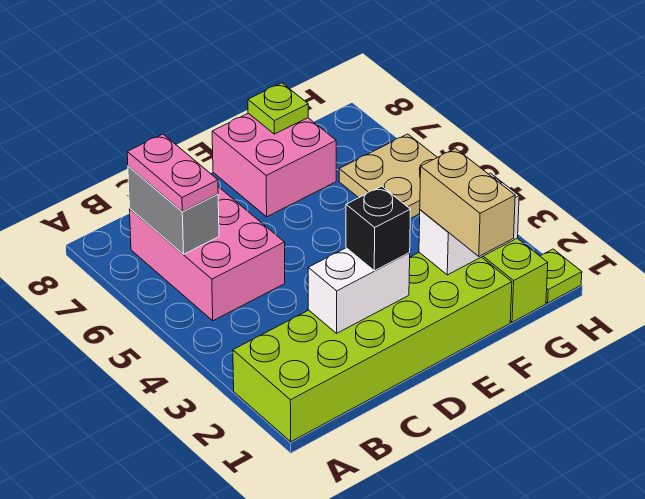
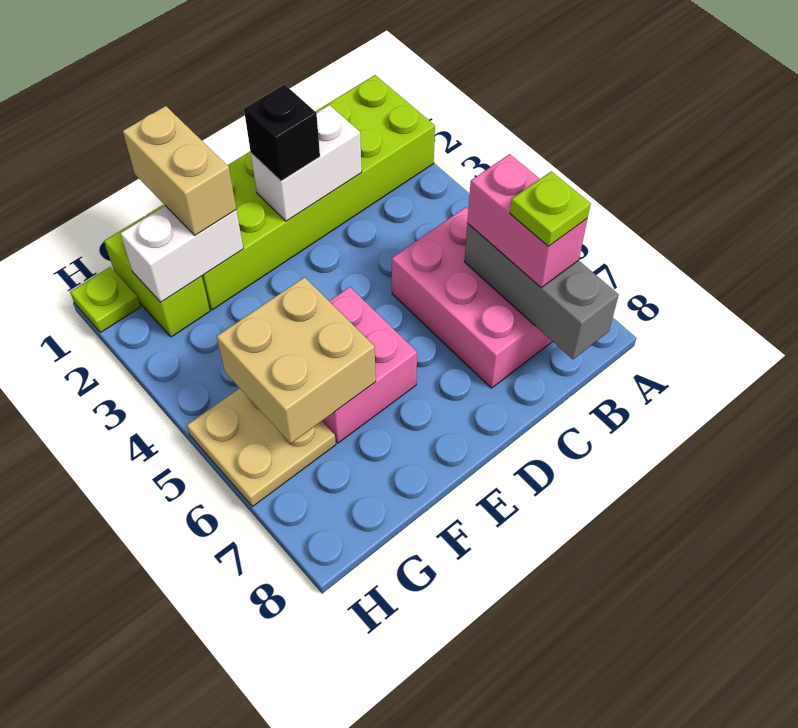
grey brick B6:B7 level 2 -> grey brick B6:B8 level 2
pink plate B6:B7 level 3 -> pink brick B6:B7 level 3
pink brick E7:F8 level 1 -> pink brick E5:F6 level 1
none -> tan brick F5:G6 level 2
lime plate F8 level 2 -> lime plate B7 level 4

